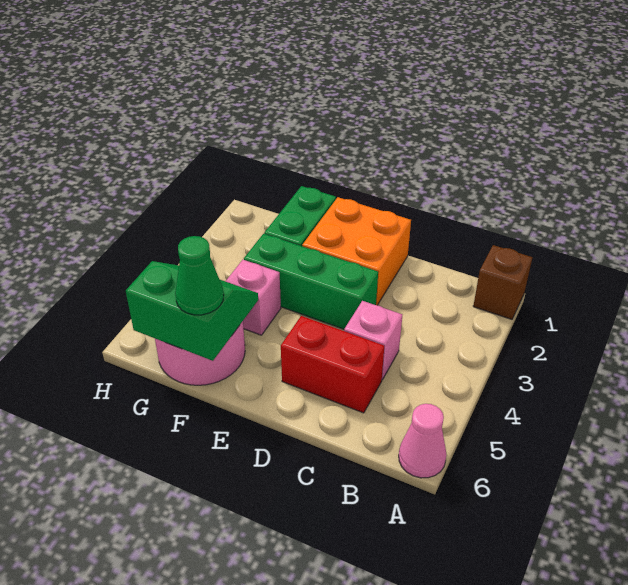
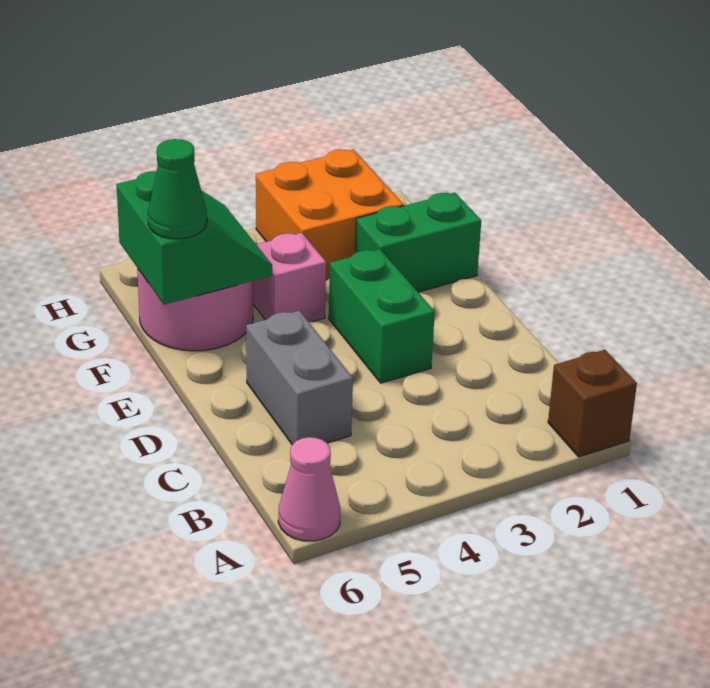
pink brick C4 level 1 -> none
red brick C5:D5 level 1 -> grey brick C5:D5 level 1
orange brick D1:E2 level 1 -> orange brick G2:H3 level 1
green brick D3:F3 level 1 -> green brick D3:E3 level 1

